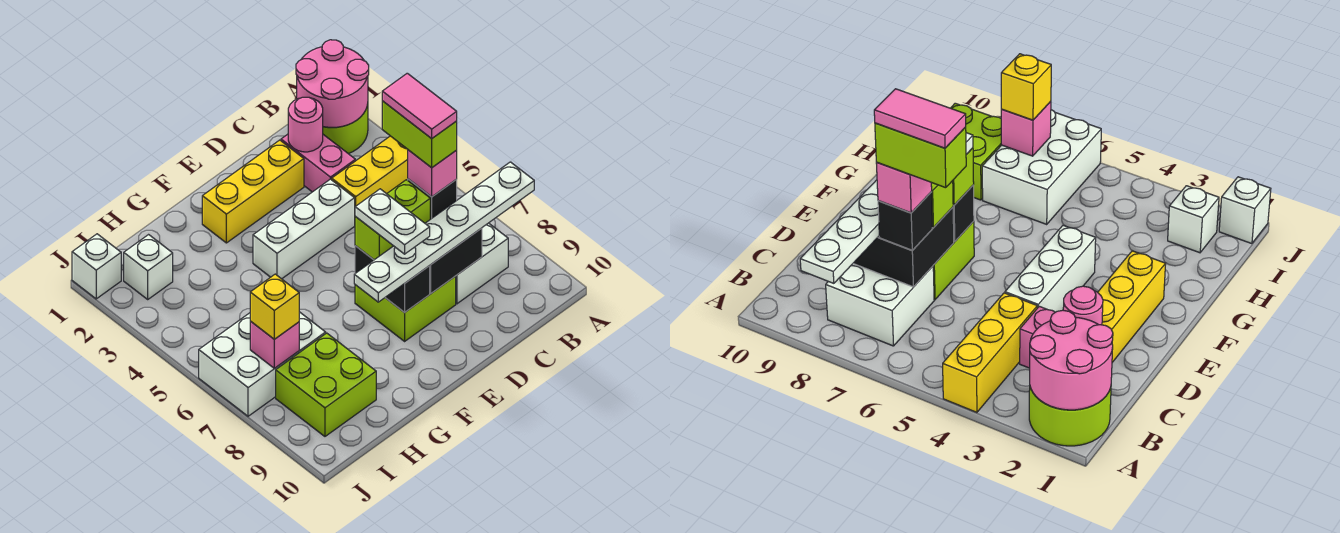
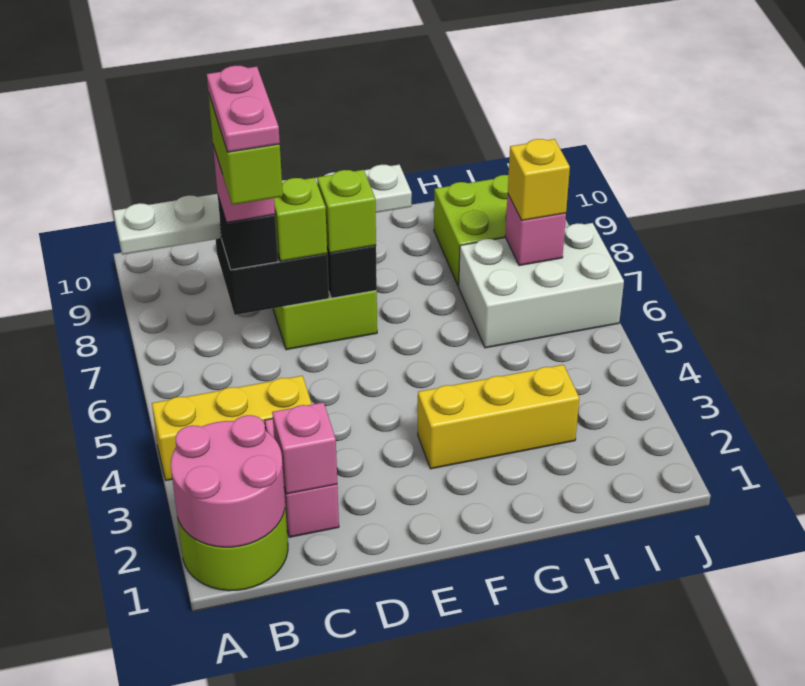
white brick B7:C8 level 1 -> none
pink round brick C2 level 2 -> pink brick C2 level 2
pink tile C6:C7 level 6 -> pink plate C6:C7 level 6
yellow brick D2:F2 level 1 -> yellow brick F3:H3 level 1
white brick D4:F4 level 1 -> none
white plate E7:E8 level 4 -> none
white brick I2 level 1 -> none
white brick J1 level 1 -> none

